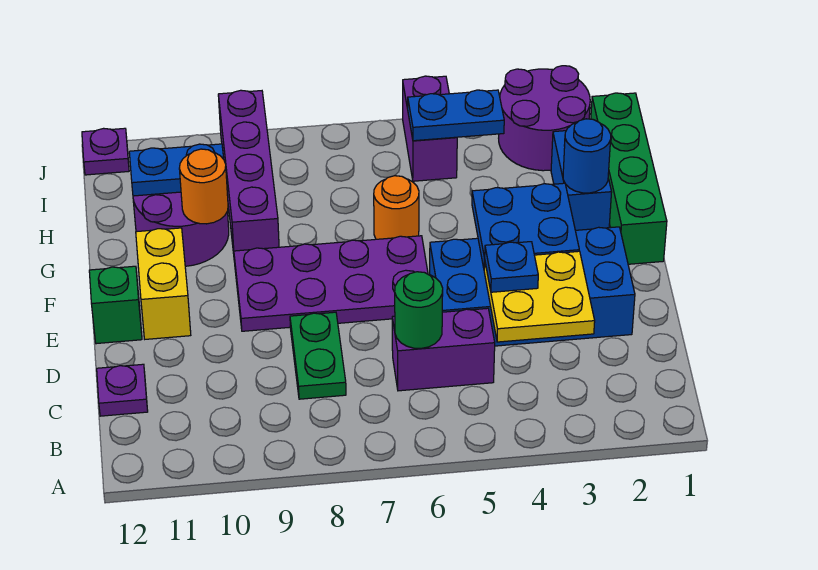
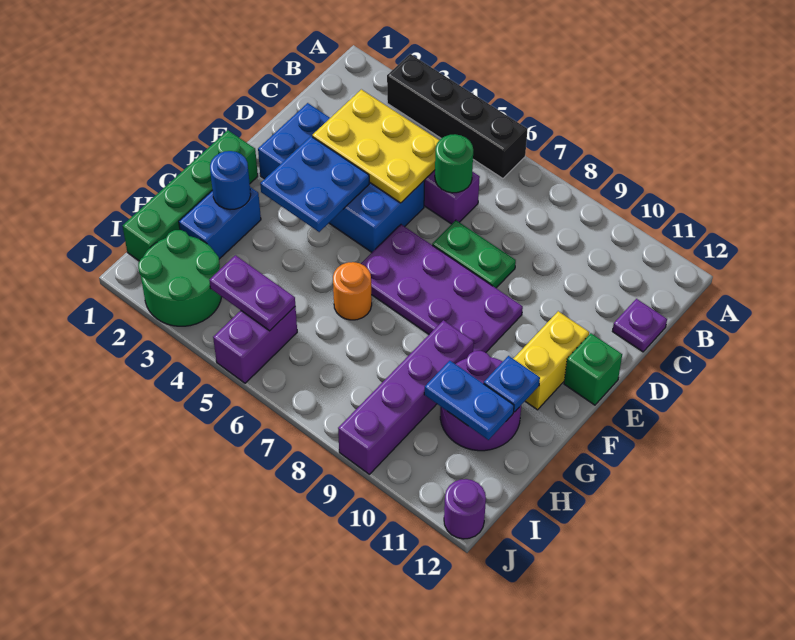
none -> black brick A3:A6 level 1
yellow plate C3:D4 level 2 -> yellow plate C3:D5 level 2
green plate C8:D8 level 1 -> green plate D7:D8 level 1
blue plate D4 level 3 -> blue plate G11 level 2
orange round brick G10 level 2 -> none
purple round brick I2:J3 level 1 -> green round brick I2:J3 level 1
blue plate I4:I5 level 2 -> purple plate I4:I5 level 2
purple plate J12 level 1 -> purple round brick J12 level 1

